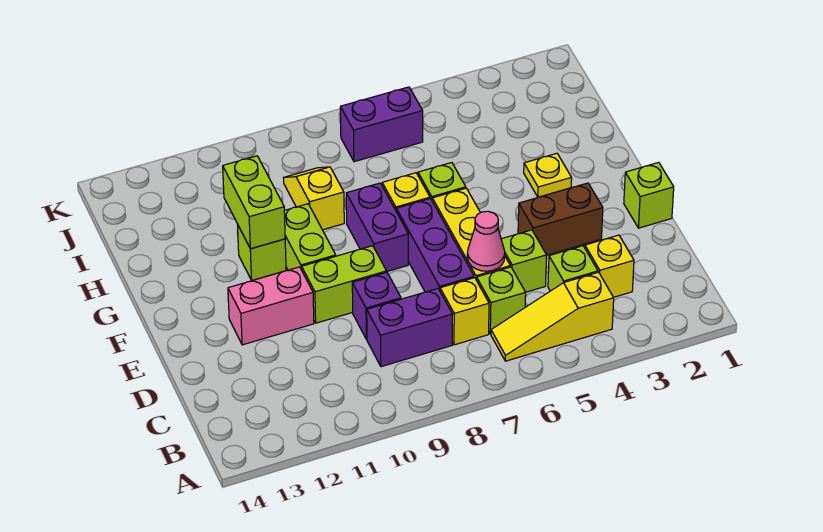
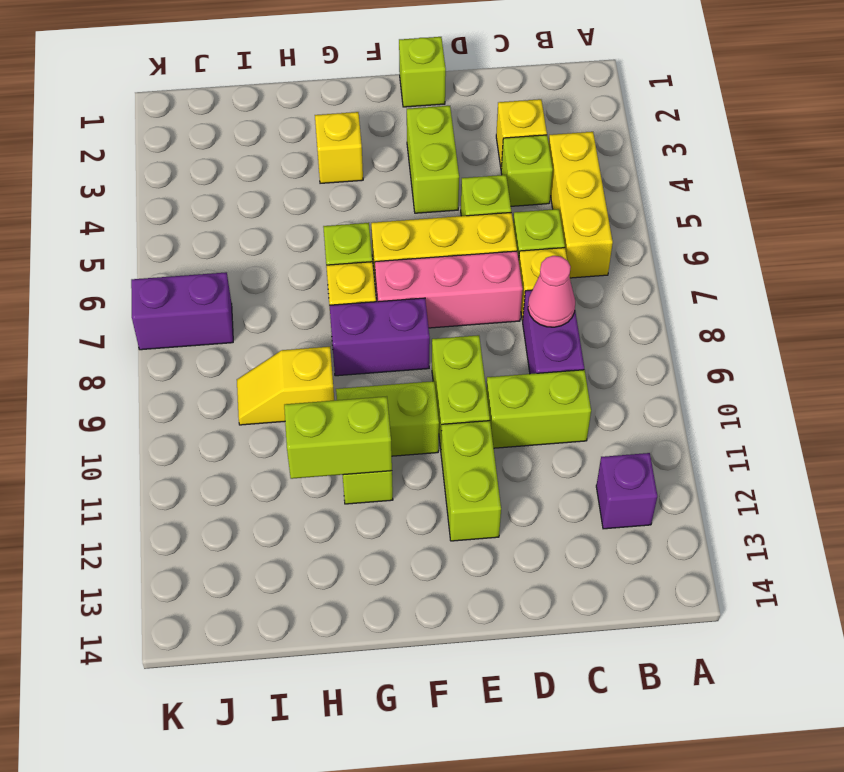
yellow slope B4:B6 level 1 top 4 -> yellow brick B4:B6 level 1
none -> lime brick C10:D10 level 1
pink cone D6 level 2 -> pink cone C8 level 2
purple brick D7:F7 level 1 -> pink brick D7:F7 level 1
purple brick D9 level 1 -> purple brick B12 level 1
brown brick E3:E4 level 1 -> lime brick E3:E4 level 1
pink brick E11:E12 level 1 -> lime brick E11:E12 level 1
yellow plate G3 level 1 -> yellow brick G3 level 1
purple brick J6:J7 level 1 -> purple brick J7:K7 level 1

